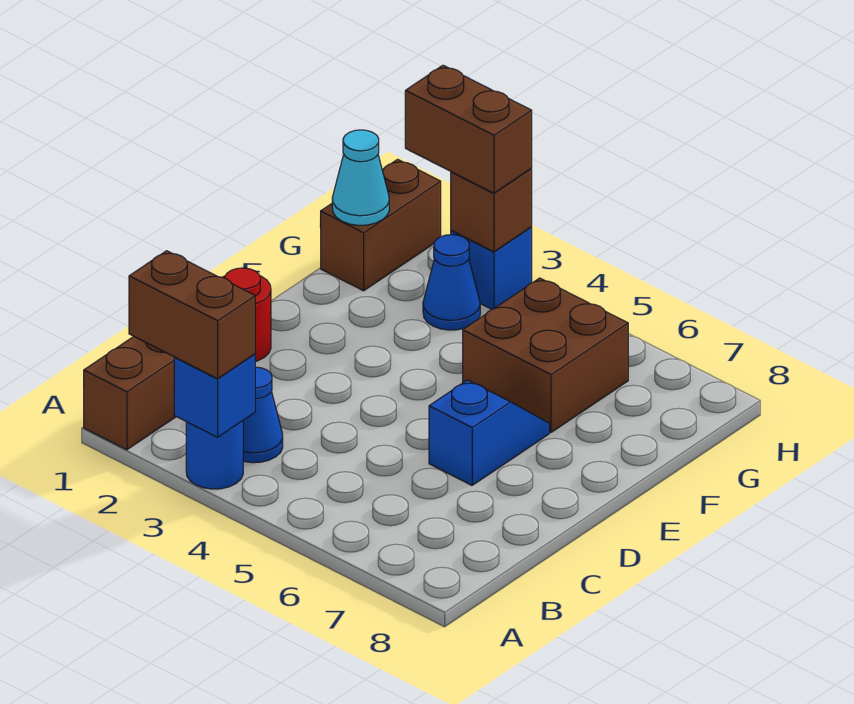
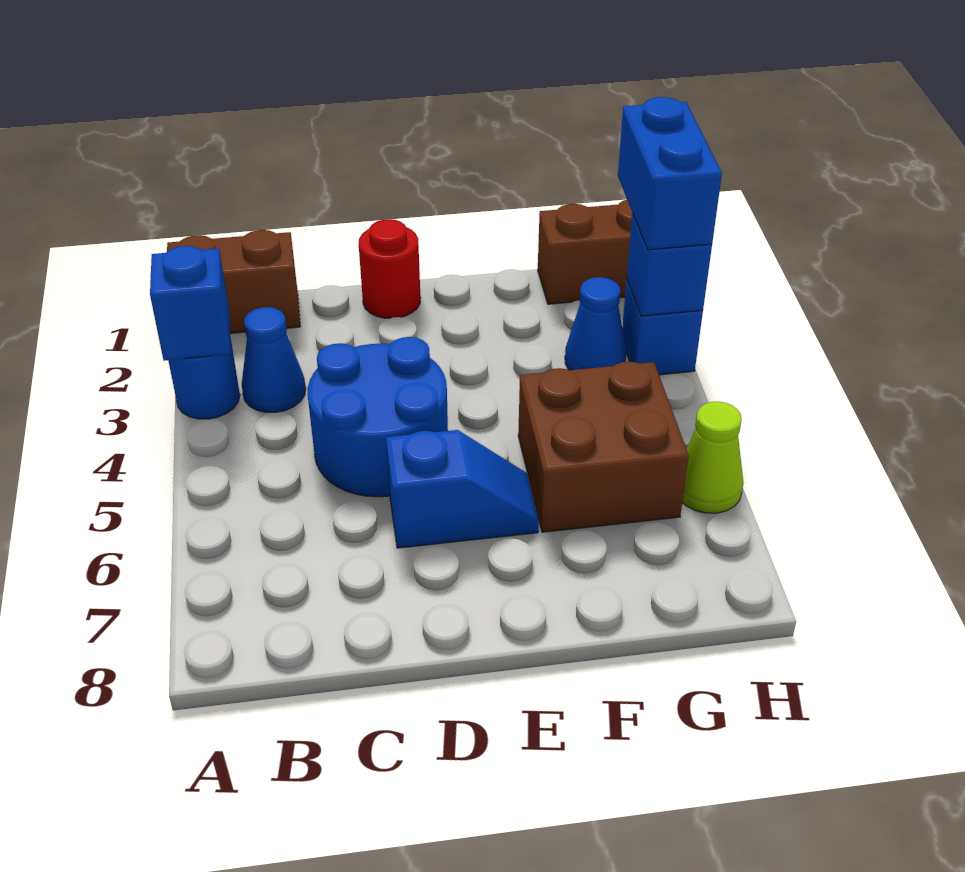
brown brick A2:A3 level 3 -> none
none -> blue round brick C4:D5 level 1
cyan cone G1 level 2 -> none
brown brick H2:H3 level 3 -> blue brick H2:H3 level 3
brown brick H3 level 2 -> blue brick H3 level 2
none -> lime cone H6 level 1

